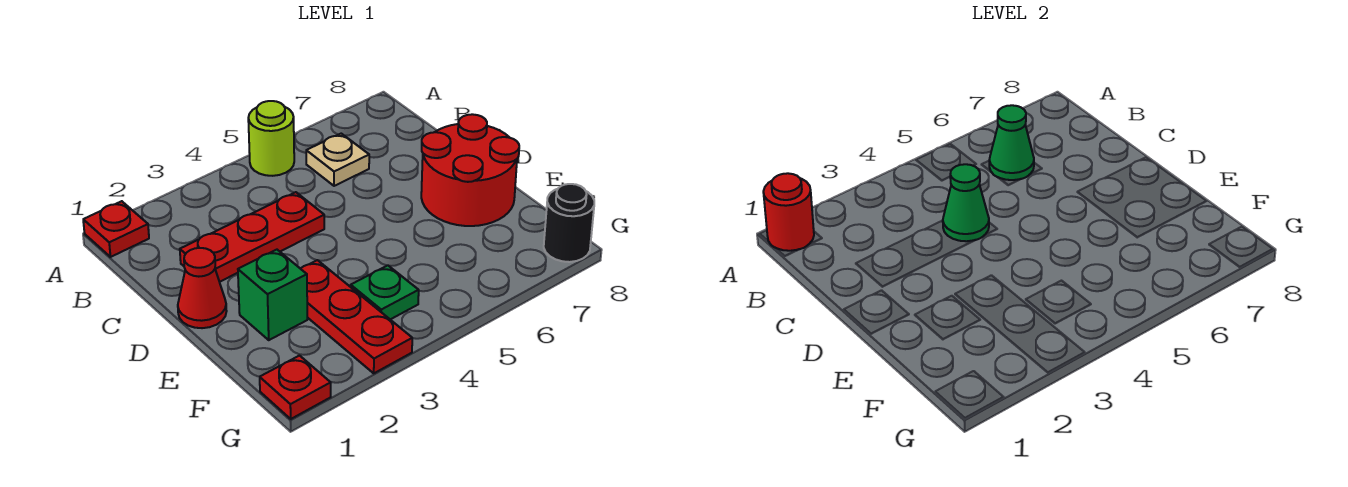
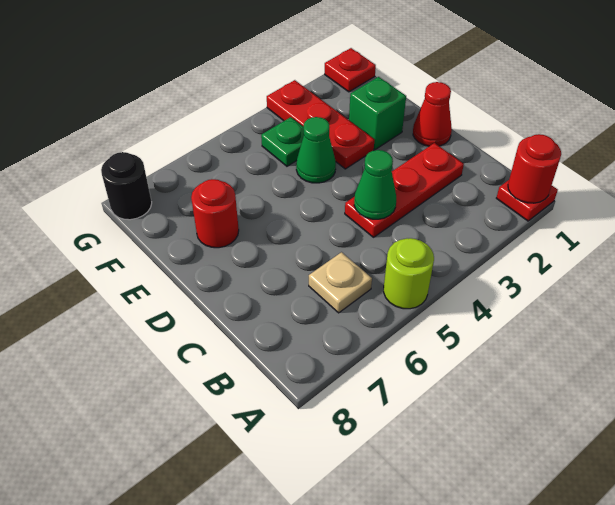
green cone B6 level 2 -> green cone E4 level 1
red round brick D7:E8 level 1 -> red round brick E7 level 1

